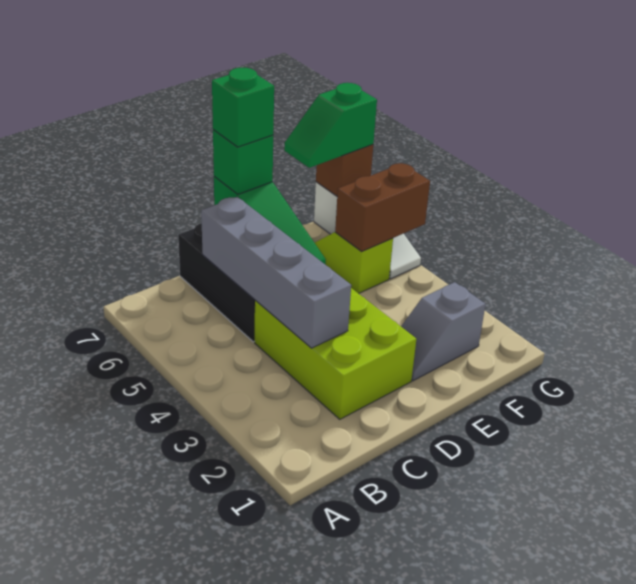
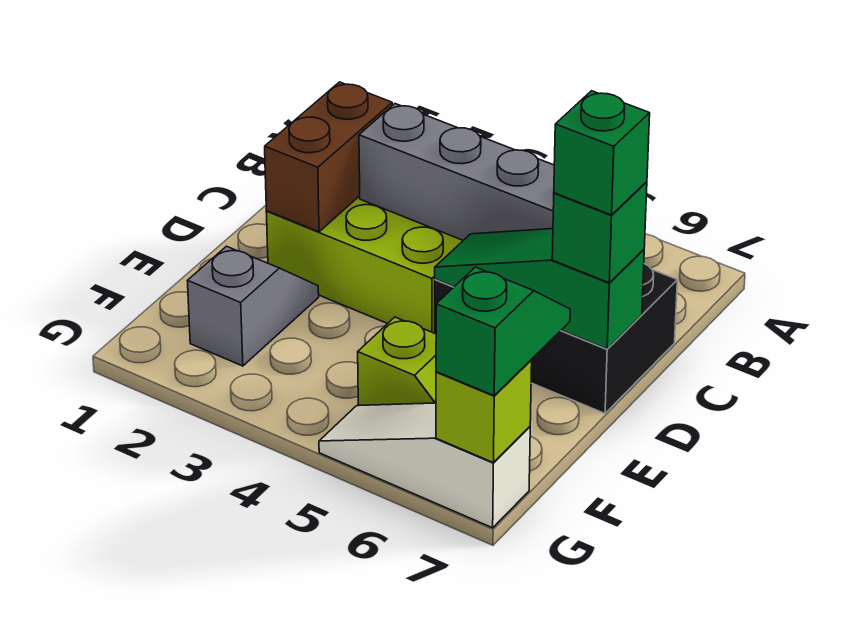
brown brick F5:G5 level 2 -> brown brick C2:D2 level 2
brown brick G7 level 2 -> lime brick G7 level 2

